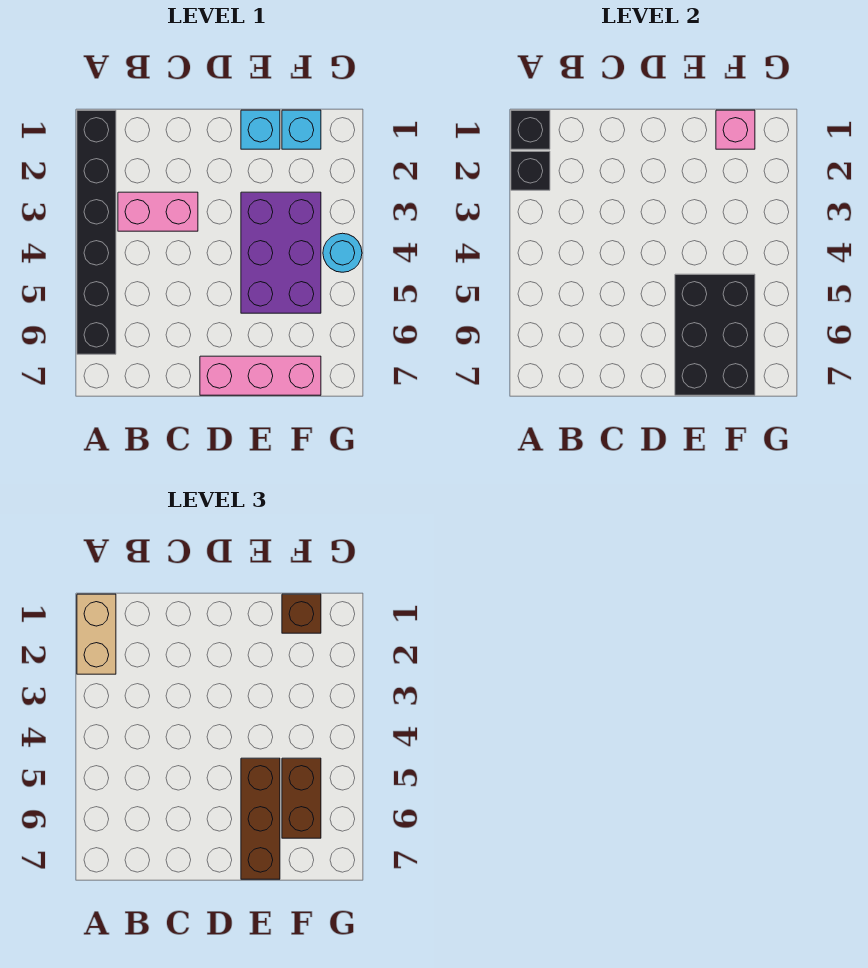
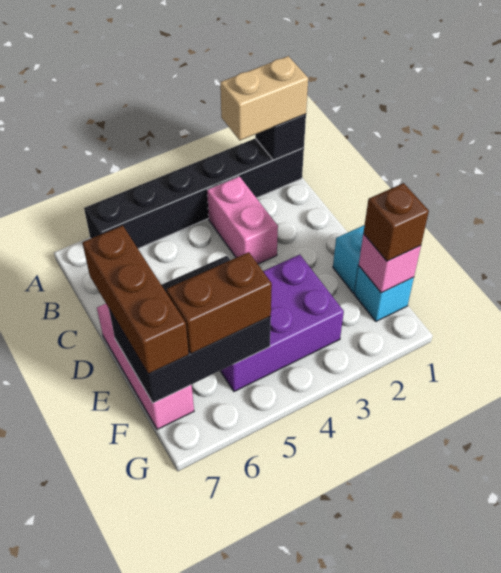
black brick A2 level 2 -> none
brown brick E5:E7 level 3 -> brown brick D7:F7 level 3
cyan round brick G4 level 1 -> none

